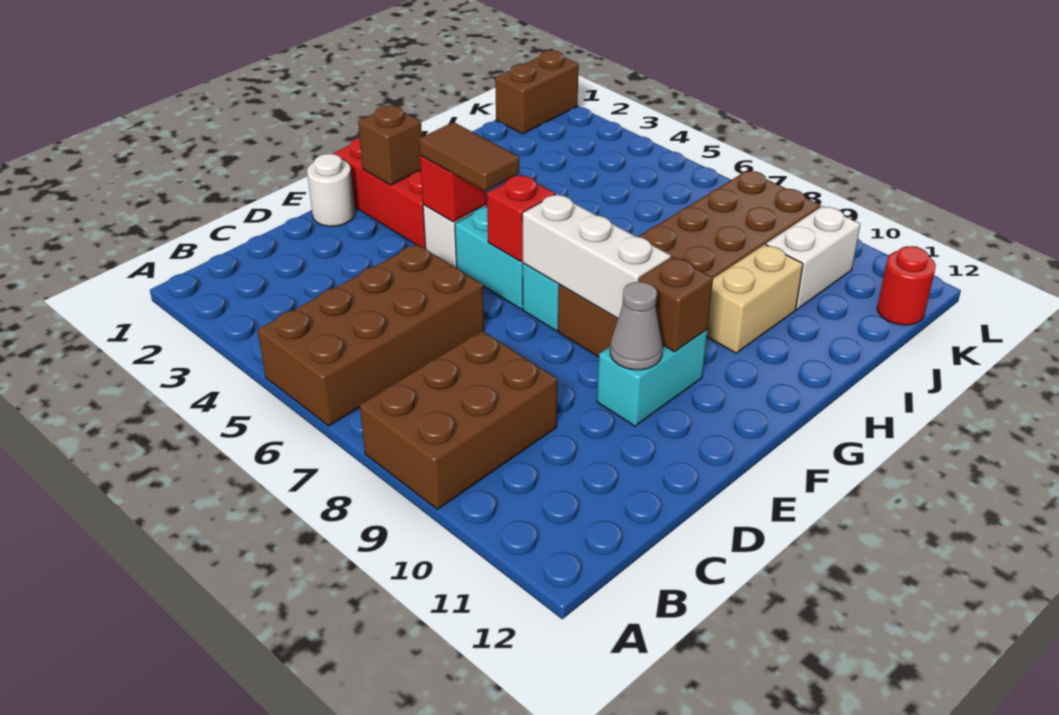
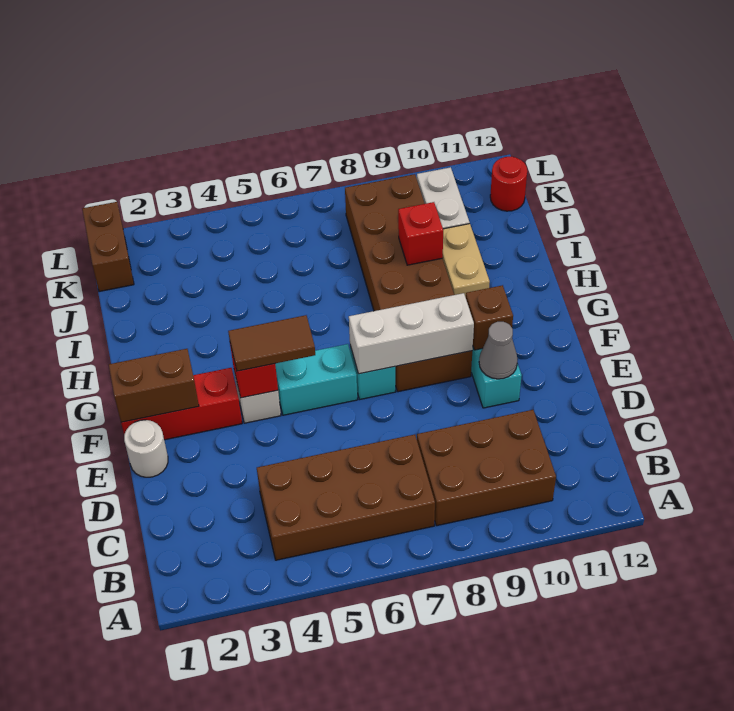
brown brick A5:D6 level 1 -> brown brick B4:C7 level 1
brown brick A8:C9 level 1 -> brown brick B8:C10 level 1
brown brick F2 level 2 -> brown brick F1:F2 level 2
red brick F6 level 2 -> red brick I9 level 2

